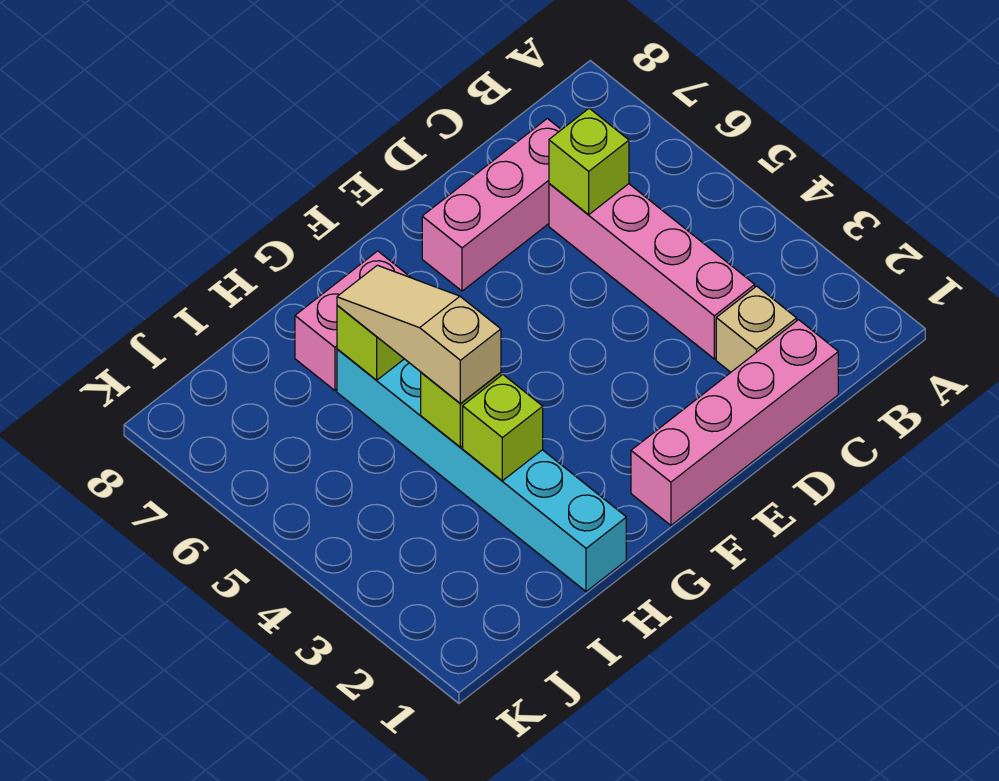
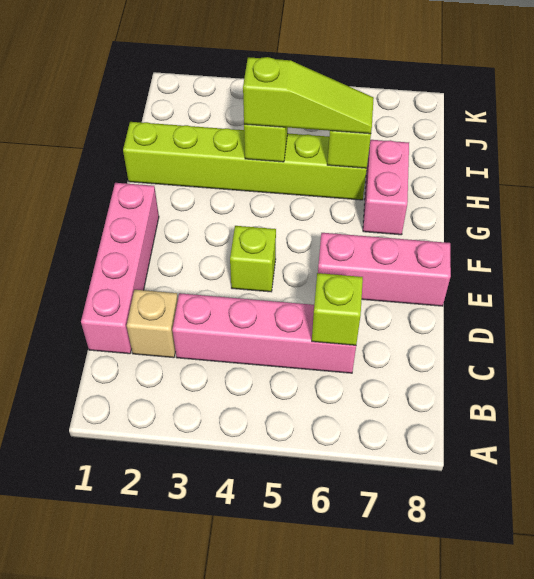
pink brick C7:E7 level 1 -> pink brick E6:E8 level 1
cyan brick H1:H6 level 1 -> lime brick H1:H6 level 1
lime brick H3 level 2 -> lime brick E4 level 1
tan slope H4:H6 level 3 top 4 -> lime slope H4:H6 level 3 top 4

